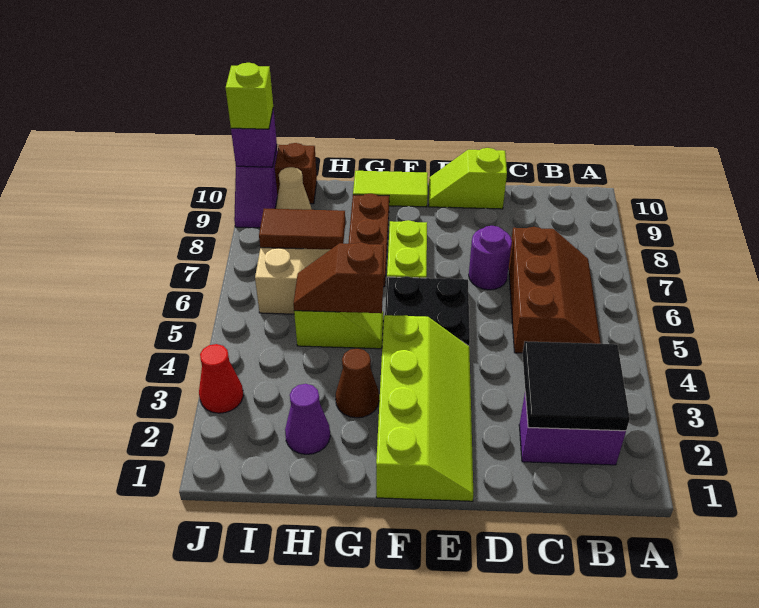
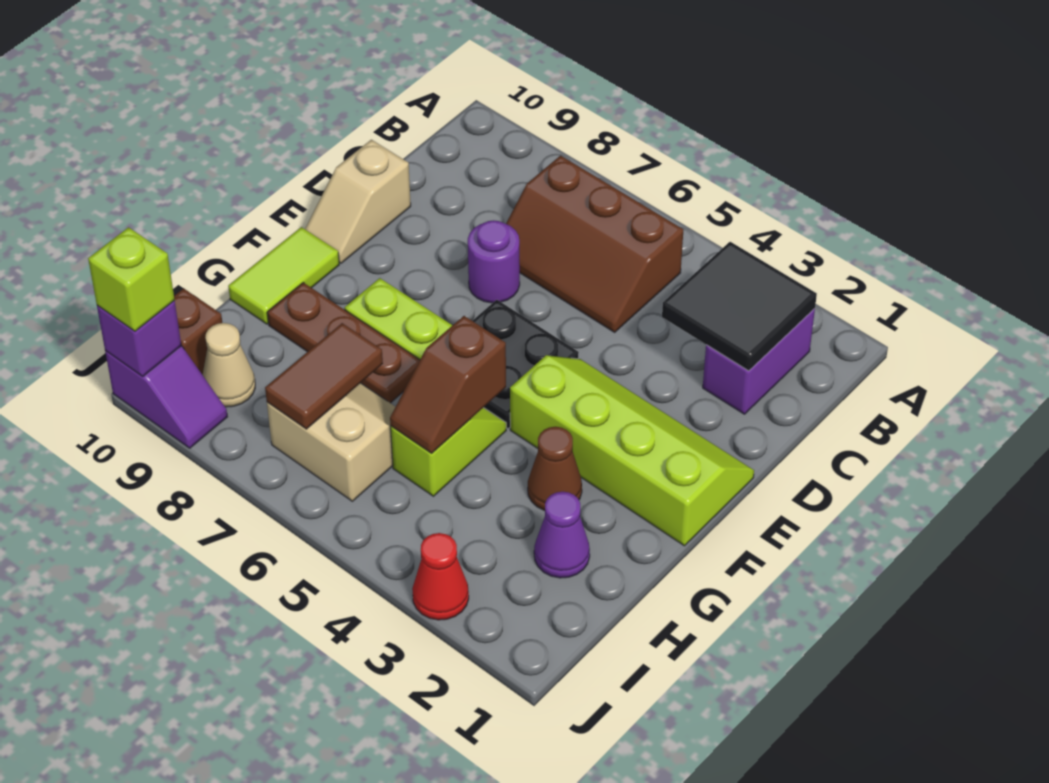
brown slope B5:C7 level 1 top C -> brown slope B5:C7 level 1 top B
lime slope D10:E10 level 1 top D -> tan slope D10:E10 level 1 top D

